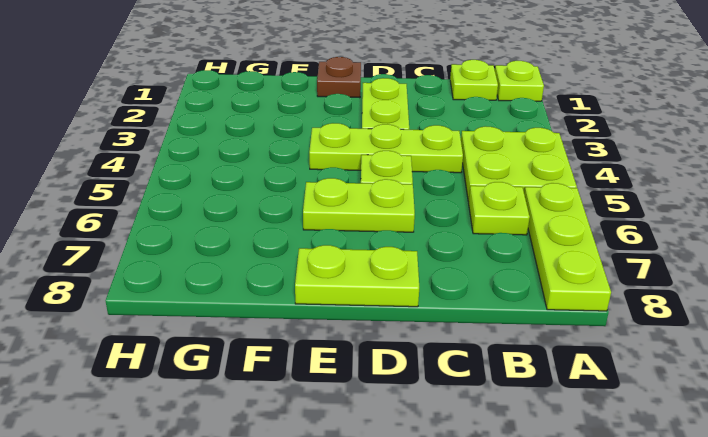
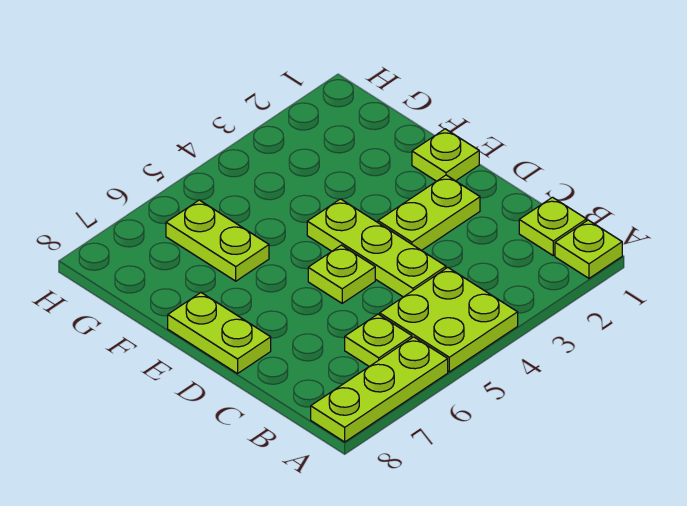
lime plate D6:E6 level 1 -> lime plate F6:G6 level 1
brown plate E1 level 1 -> lime plate E1 level 1

